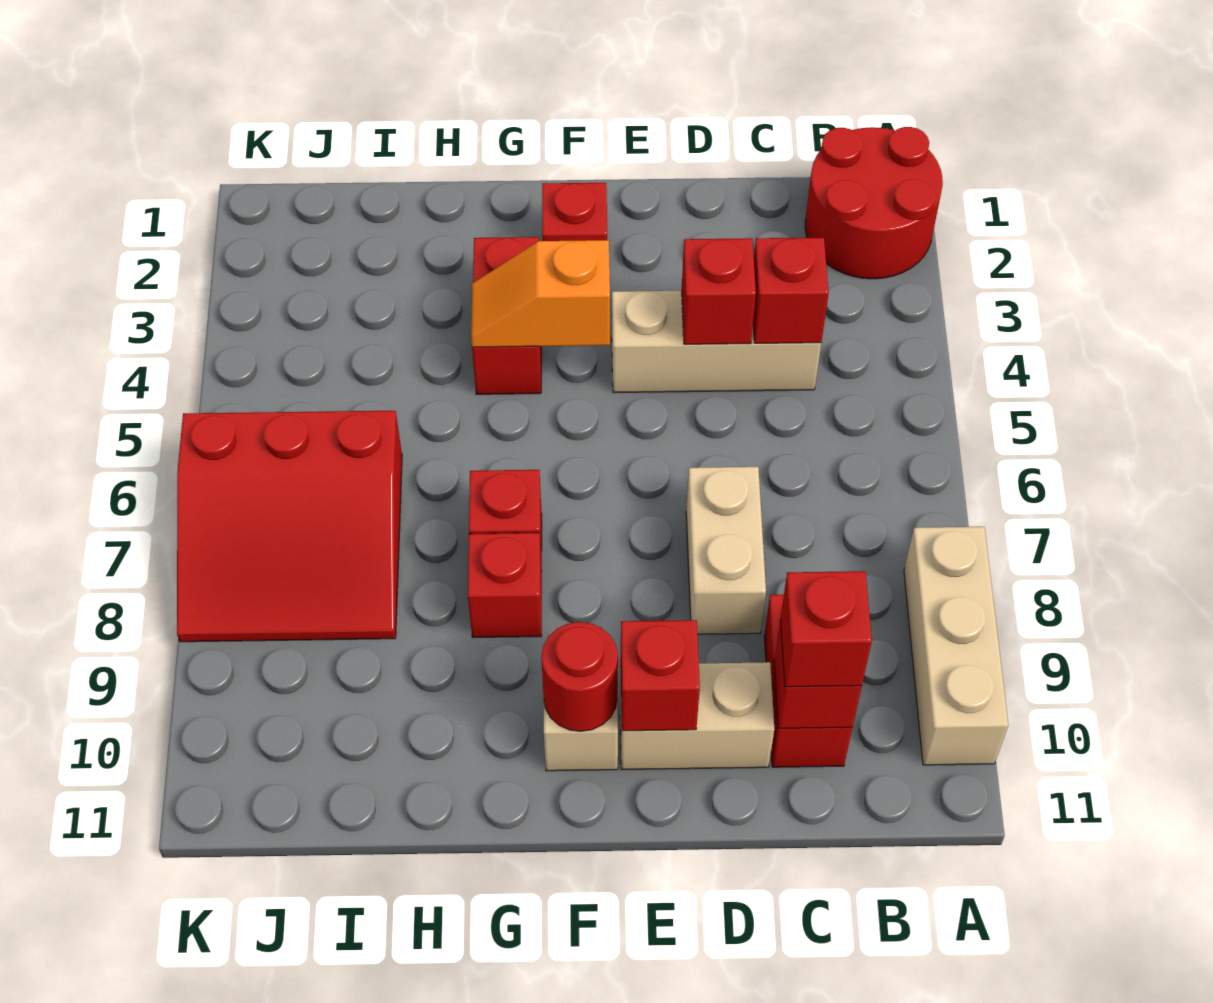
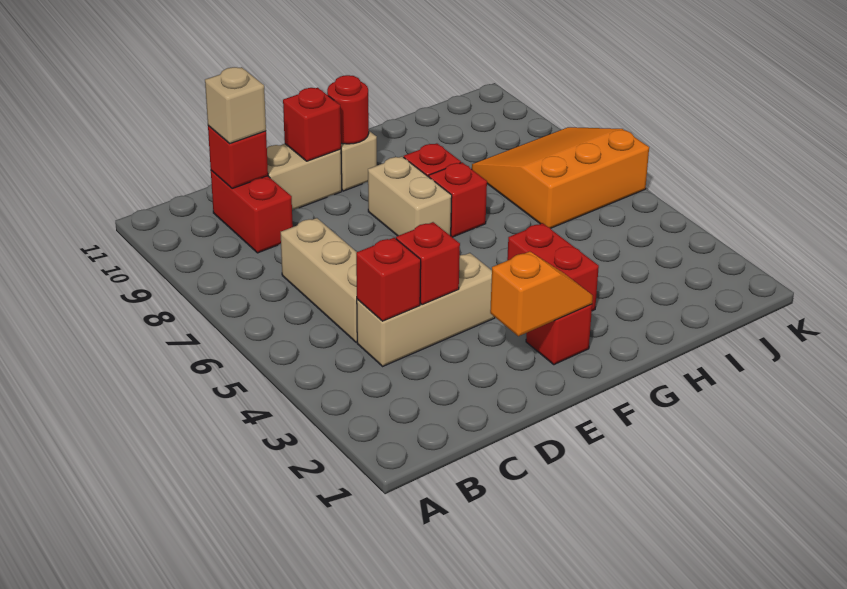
red round brick A1:B2 level 1 -> none
tan brick A8:A10 level 1 -> tan brick C5:C7 level 1
red brick C10 level 3 -> tan brick C10 level 3
tan brick D7:D8 level 1 -> tan brick F7:F8 level 1
orange slope F4:G4 level 2 top F -> orange slope E2:F2 level 2 top E
red slope I6:K8 level 1 top 6 -> orange slope I6:K8 level 1 top 6

